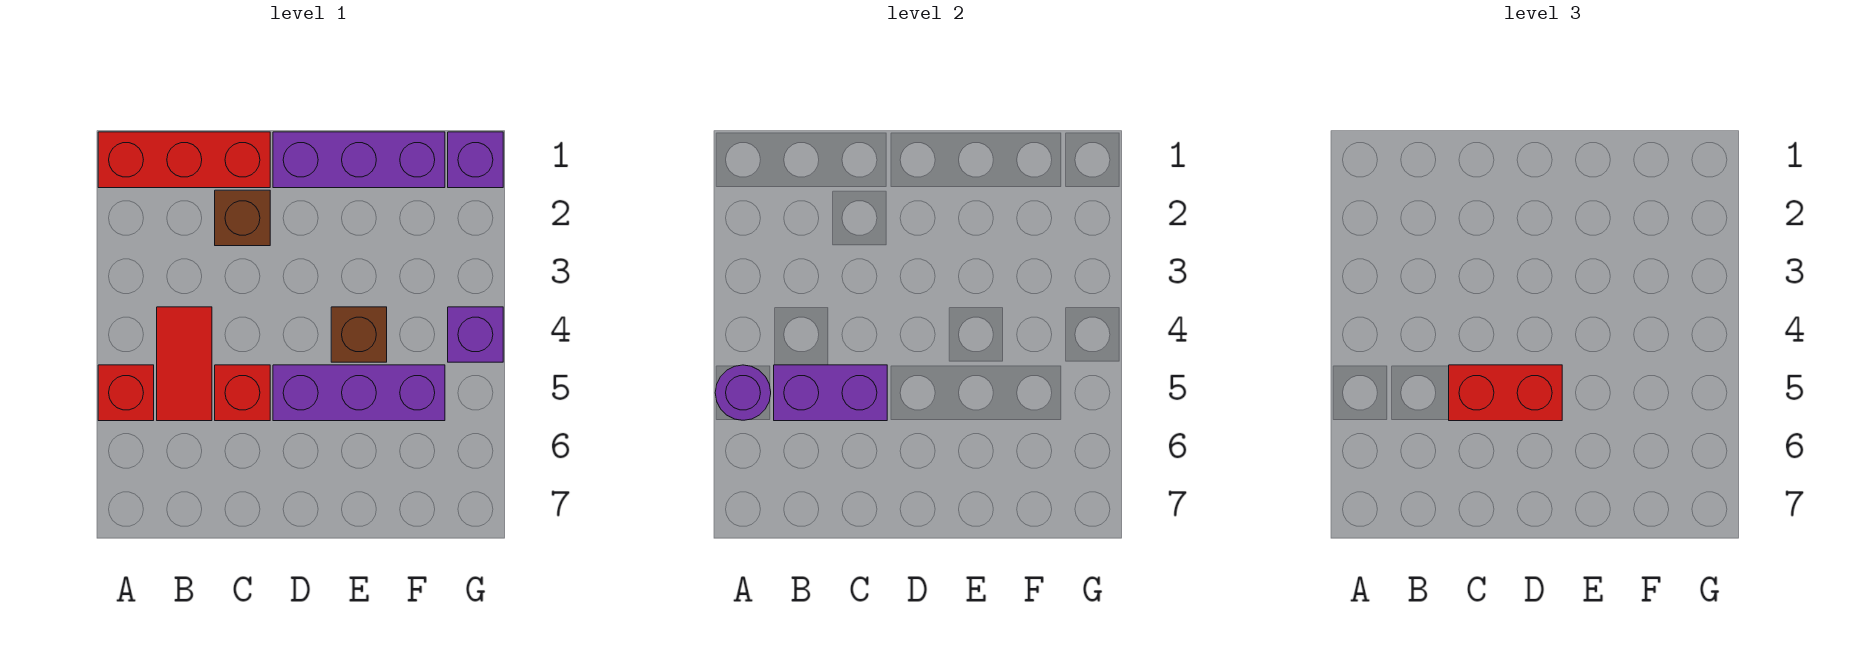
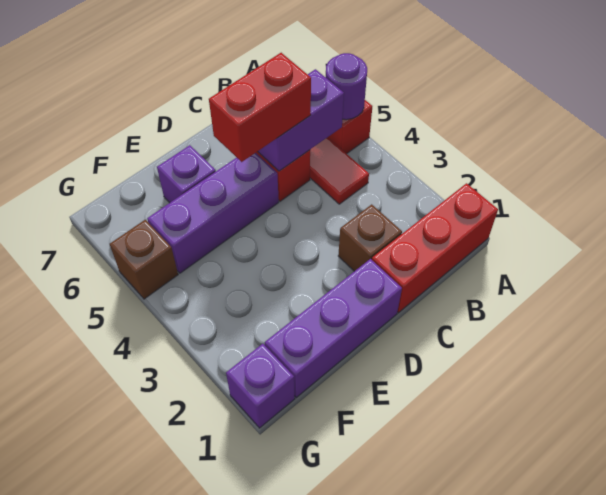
brown brick E4 level 1 -> brown brick G5 level 1
purple brick G4 level 1 -> purple brick E6 level 1

